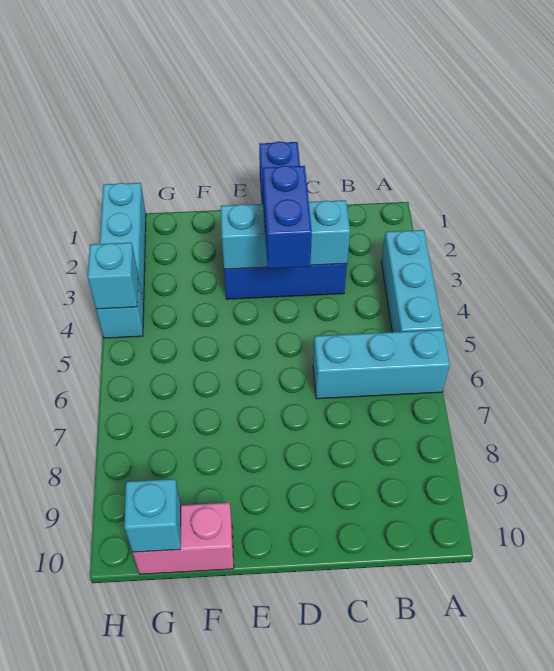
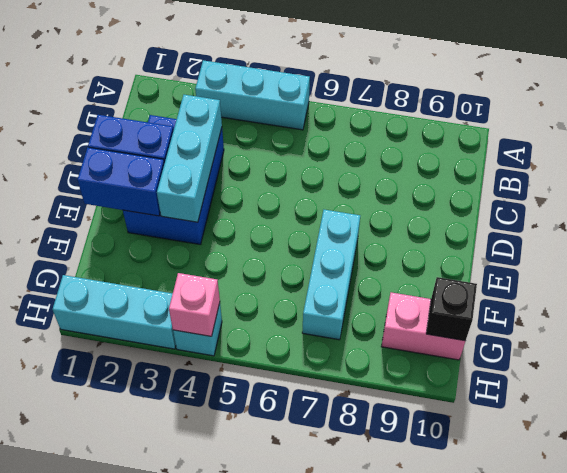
cyan brick A6:C6 level 1 -> cyan brick E7:G7 level 1
blue brick D3:D4 level 3 -> blue brick E1:E2 level 2
pink brick F10:G10 level 1 -> pink brick G9:G10 level 1
cyan brick G10 level 2 -> black brick G10 level 2
cyan brick H4 level 2 -> pink brick H4 level 2

